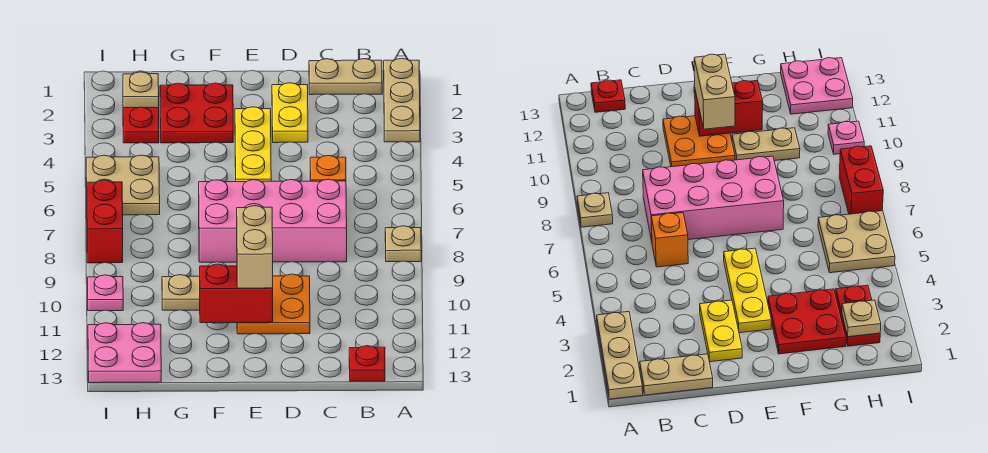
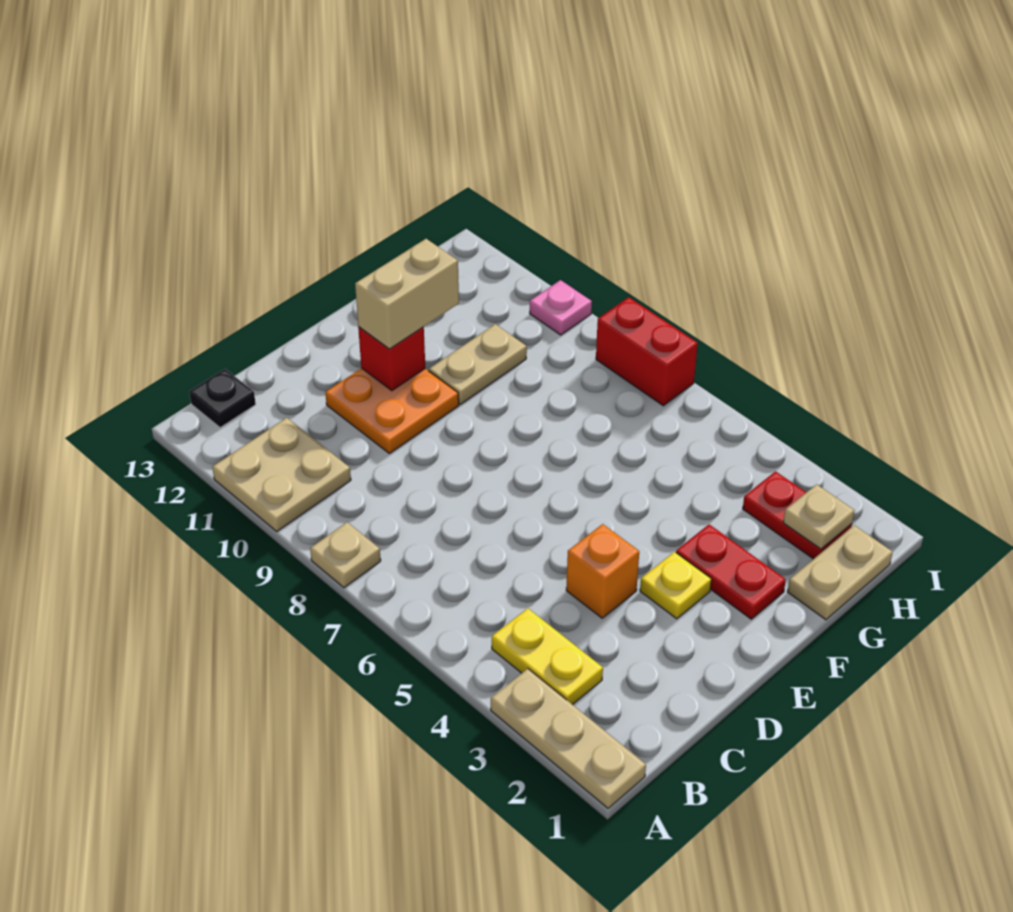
tan plate B1:C1 level 1 -> tan plate G1:H1 level 1
red plate B13 level 1 -> black plate B13 level 1
orange brick C6 level 1 -> orange brick D4 level 1
pink brick C7:F8 level 1 -> none
yellow plate D2:D3 level 1 -> yellow plate B3:B4 level 1
yellow plate E3:E5 level 1 -> yellow plate E3 level 1
tan brick E10:E11 level 3 -> tan brick E11:F11 level 3
red brick E11:F11 level 2 -> red brick E11 level 2
red plate F2:G3 level 1 -> red plate F2:F3 level 1
tan plate H5:I6 level 1 -> tan plate A10:B11 level 1
pink plate H12:I13 level 1 -> none

